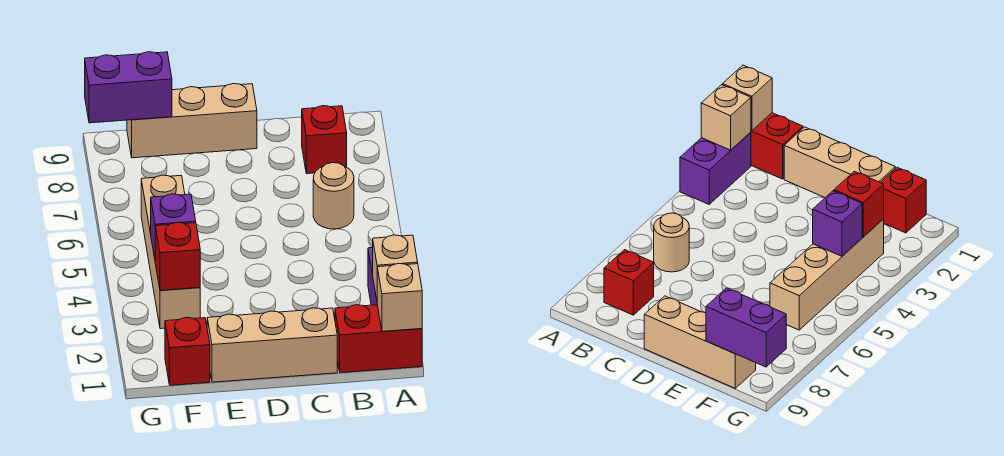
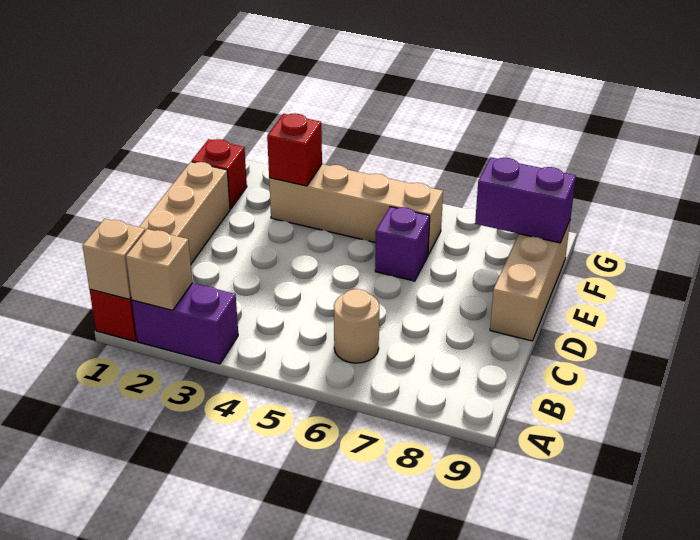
red brick B8 level 1 -> none
purple brick F4 level 2 -> purple brick E6 level 1
purple brick F9:G9 level 2 -> purple brick F8:F9 level 2

